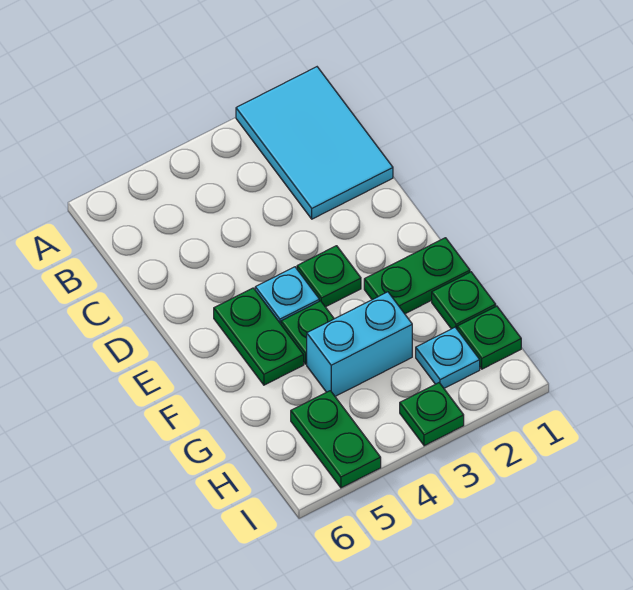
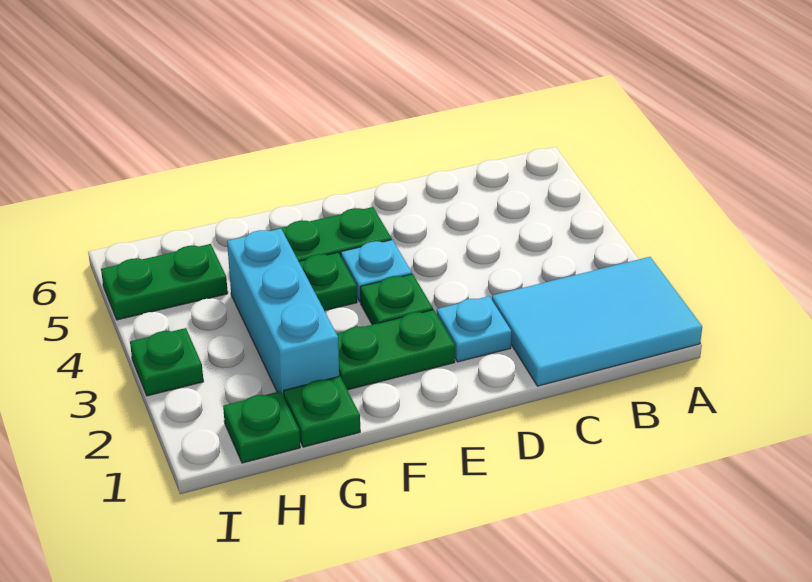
green plate F1:F2 level 1 -> green plate E2:F2 level 1
cyan brick G3:G4 level 1 -> cyan brick G2:G4 level 1
cyan plate H2 level 1 -> cyan plate D2 level 1

